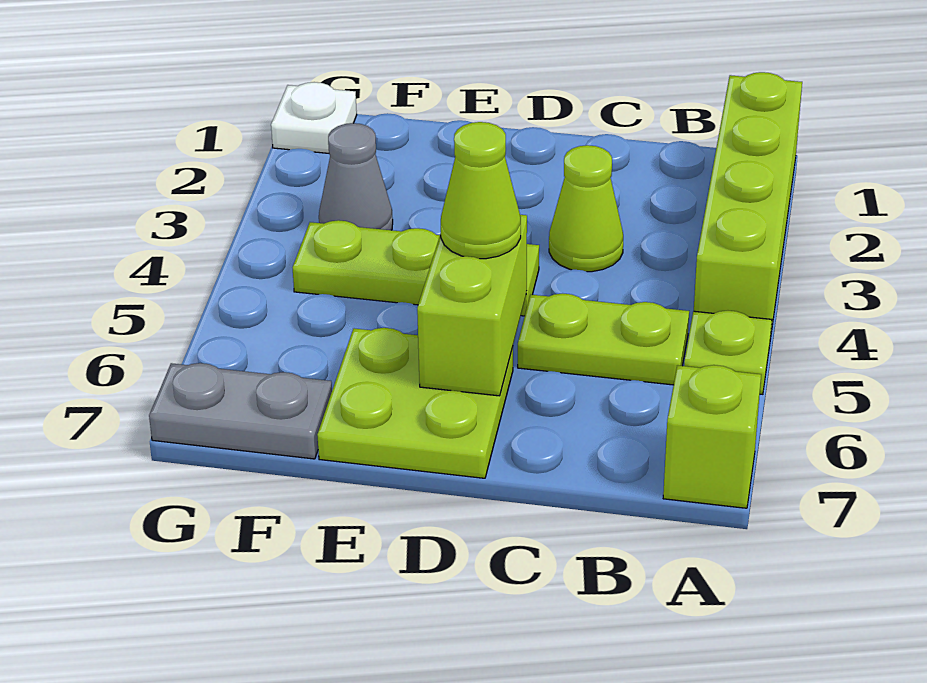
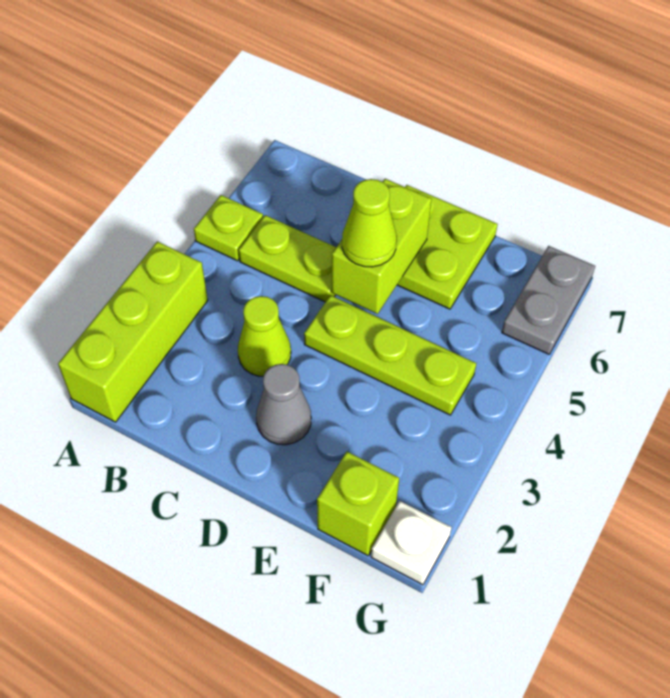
lime brick A1:A4 level 1 -> lime brick A1:A3 level 1
lime brick A7 level 1 -> lime brick F1 level 1
grey cone F3 level 1 -> grey cone D2 level 1
grey plate F7:G7 level 1 -> grey plate G6:G7 level 1

